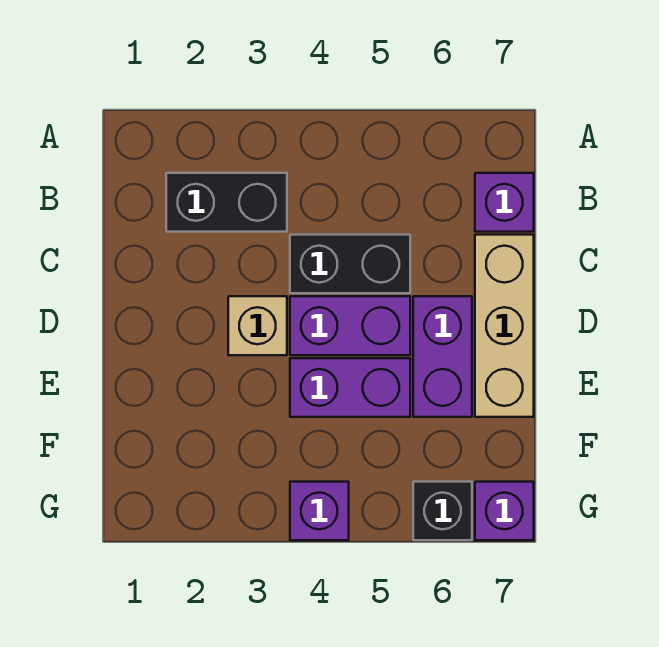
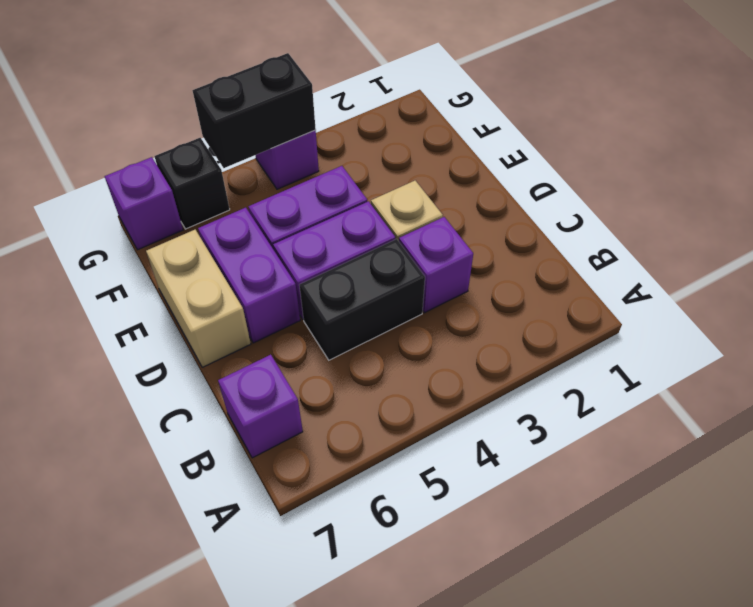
black brick B2:B3 level 1 -> black brick G4:G5 level 2
none -> purple brick C3 level 1
tan brick C7:E7 level 1 -> tan brick D7:E7 level 1

